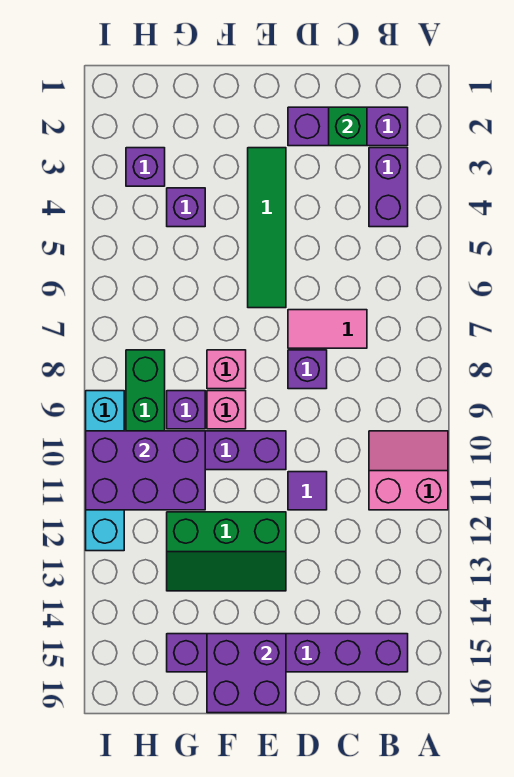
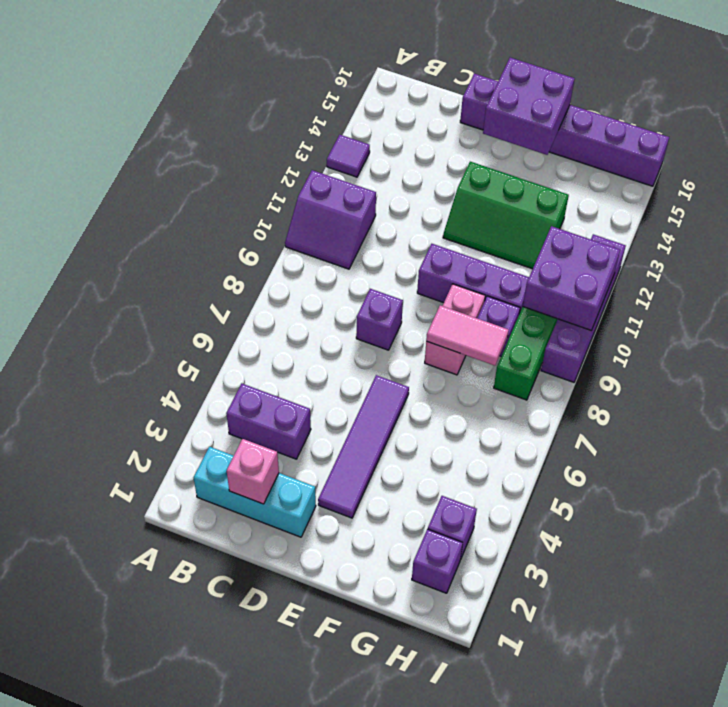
pink slope A10:B11 level 1 top 11 -> purple slope A10:B11 level 1 top 11
purple brick B2:D2 level 1 -> cyan brick B2:D2 level 1
purple brick B3:B4 level 1 -> purple brick B4:C4 level 1
purple brick B15:G15 level 1 -> purple brick D16:I16 level 1
green brick C2 level 2 -> pink brick C2 level 2
pink tile C7:D7 level 1 -> pink tile F8:G8 level 2
purple tile D11 level 1 -> purple tile A13 level 1
green tile E3:E6 level 1 -> purple tile E3:E6 level 1
green slope E12:G13 level 1 top 12 -> green slope E12:G13 level 1 top 13
purple brick G4 level 1 -> purple brick H2 level 1
purple brick G10:I11 level 2 -> purple brick H10:I11 level 2
cyan brick I9:I12 level 1 -> purple brick I9:I12 level 1

